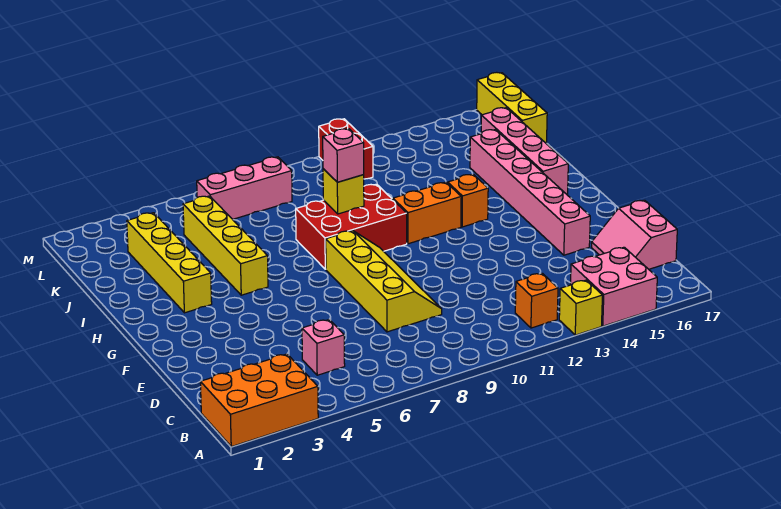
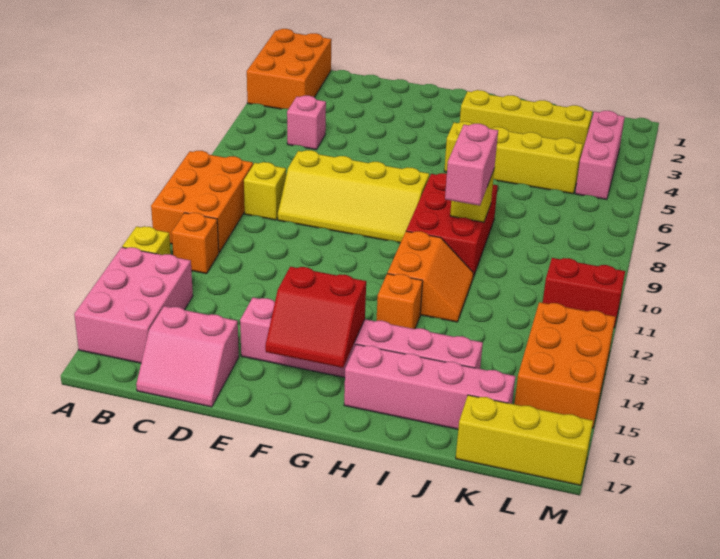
none -> orange brick A9:B11 level 1
pink brick A14:B15 level 1 -> pink brick A14:B16 level 1
none -> yellow brick C9 level 1
pink slope C16:D17 level 1 top 17 -> pink slope C16:D17 level 1 top 16
none -> red slope F15:G16 level 2 top 15
pink brick I9 level 3 -> pink brick I9:I10 level 3
pink brick L6:L8 level 1 -> pink brick L3:L5 level 1
none -> orange brick L13:M15 level 1

